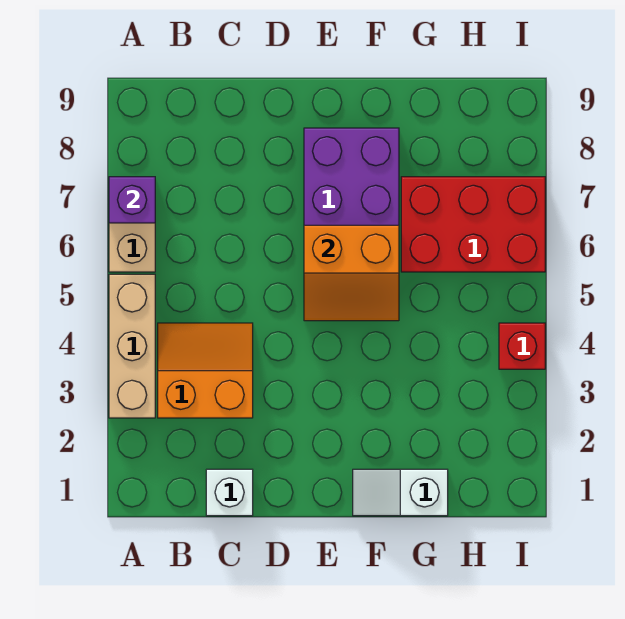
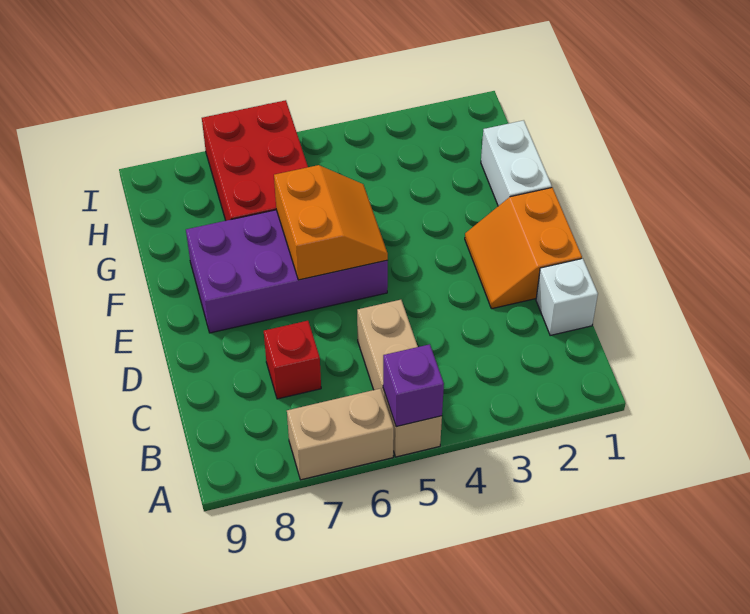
tan brick A3:A5 level 1 -> tan brick A5:C5 level 1
purple brick A7 level 2 -> purple brick A5 level 2
orange slope B3:C4 level 1 top 3 -> orange slope D1:E2 level 1 top 1
white slope F1:G1 level 1 top G -> white brick F1:G1 level 1
red brick I4 level 1 -> red brick C7 level 1

